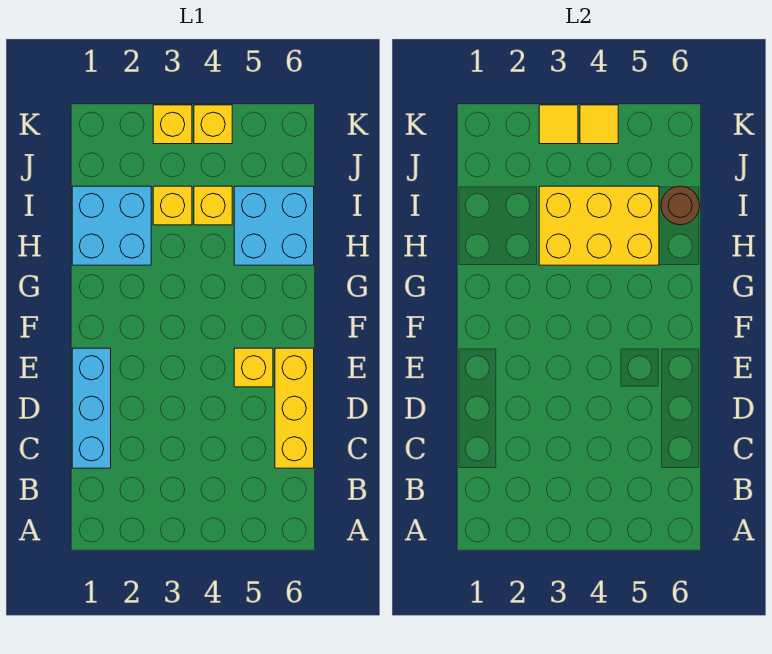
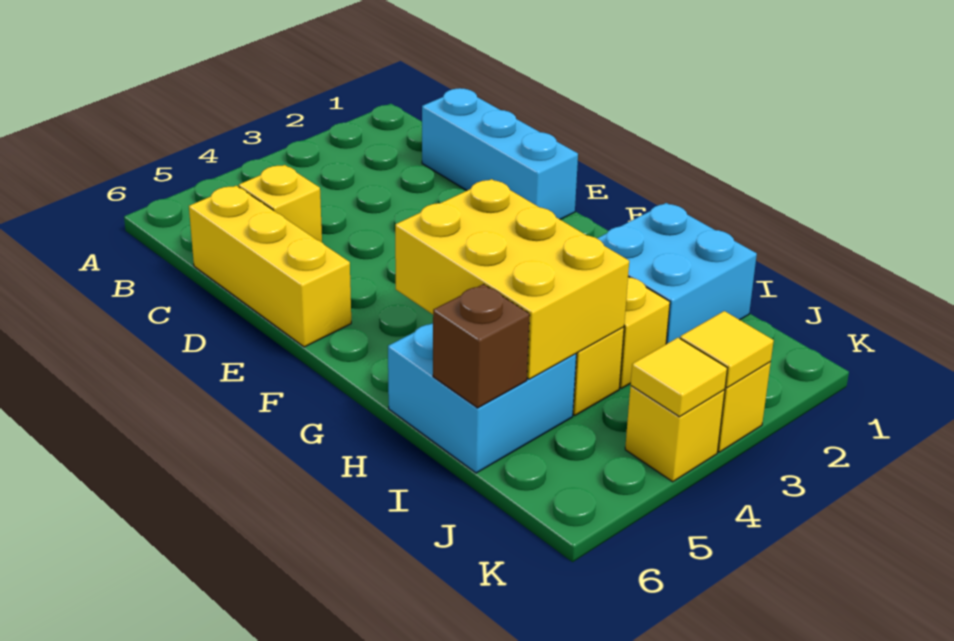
yellow brick E5 level 1 -> yellow brick C5 level 1
yellow brick H3:I5 level 2 -> yellow brick G4:I5 level 2
brown round brick I6 level 2 -> brown brick I6 level 2

